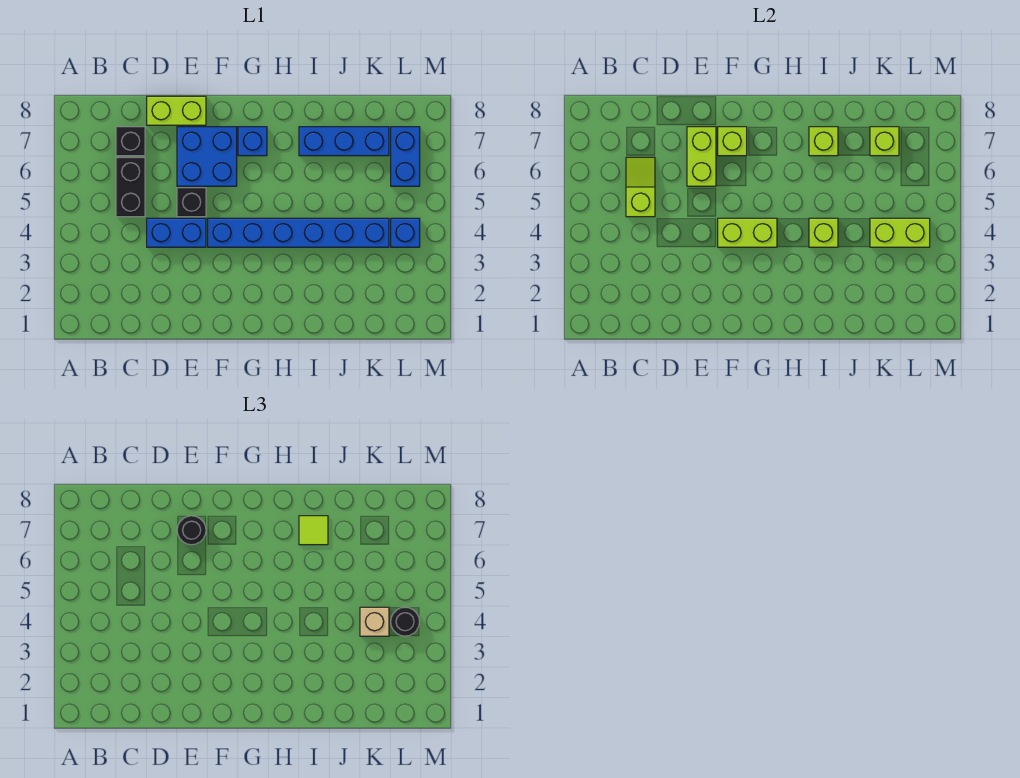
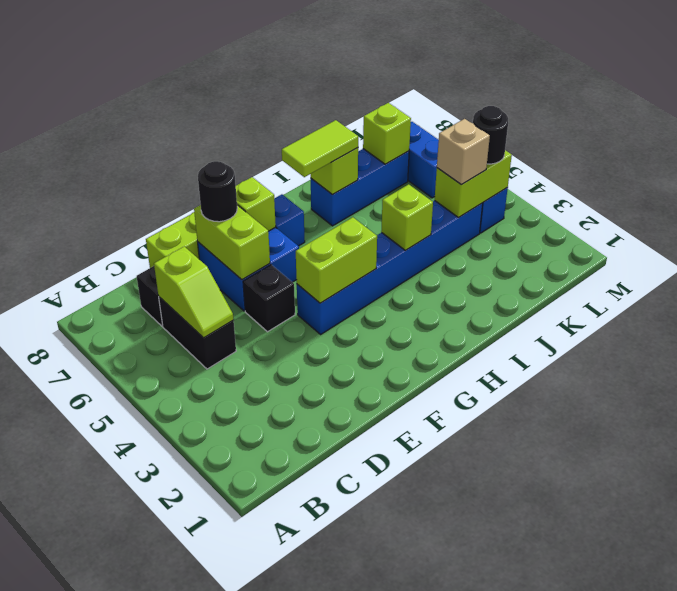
lime slope C5:C6 level 2 top 5 -> lime slope C5:C6 level 2 top 6
blue brick D4:E4 level 1 -> none
lime tile I7 level 3 -> lime tile H7:I7 level 3

